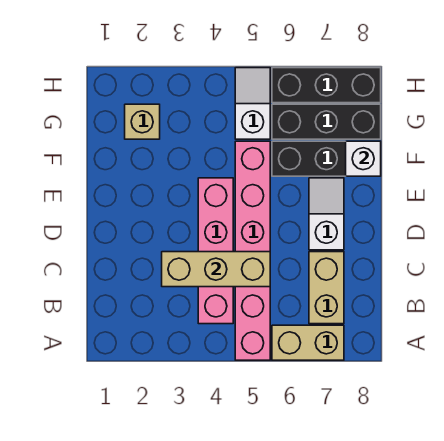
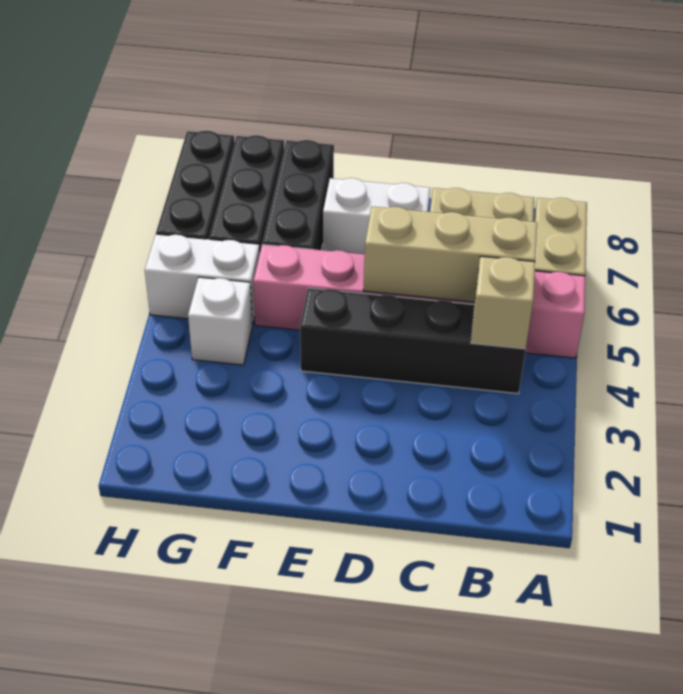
pink brick B4:E4 level 1 -> black brick B4:E4 level 1
tan brick C3:C5 level 2 -> tan brick B5:D5 level 2
white slope D7:E7 level 1 top D -> white brick D7:E7 level 1
white brick F8 level 2 -> white brick G4 level 1
tan brick G2 level 1 -> tan brick B4 level 2
white slope G5:H5 level 1 top G -> white brick G5:H5 level 1

